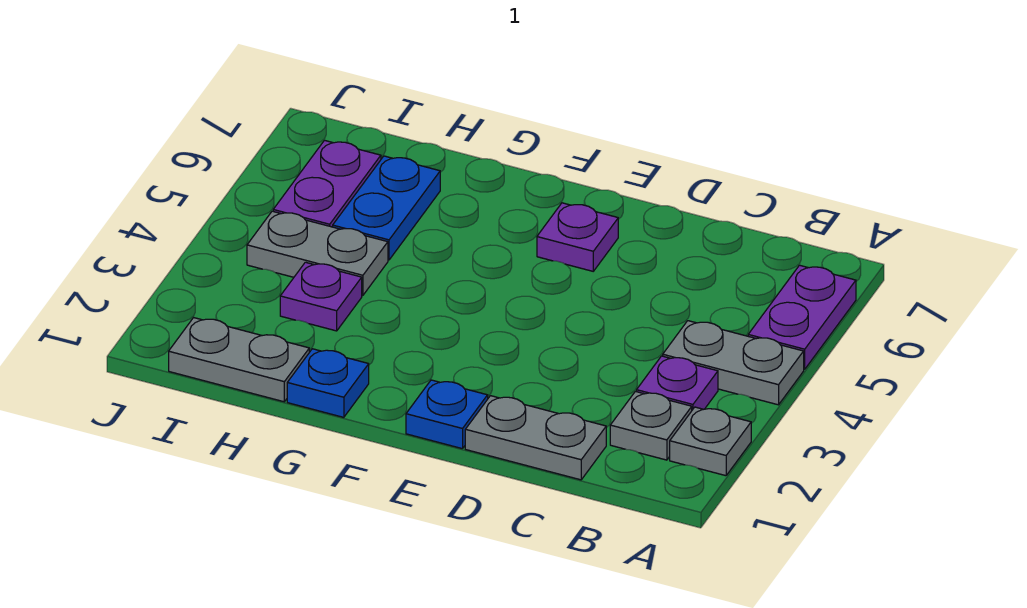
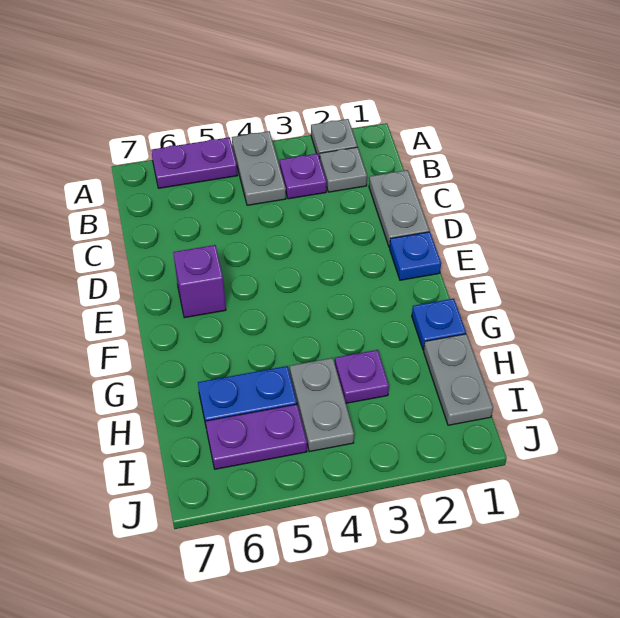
purple plate E6 level 1 -> purple brick E6 level 1

